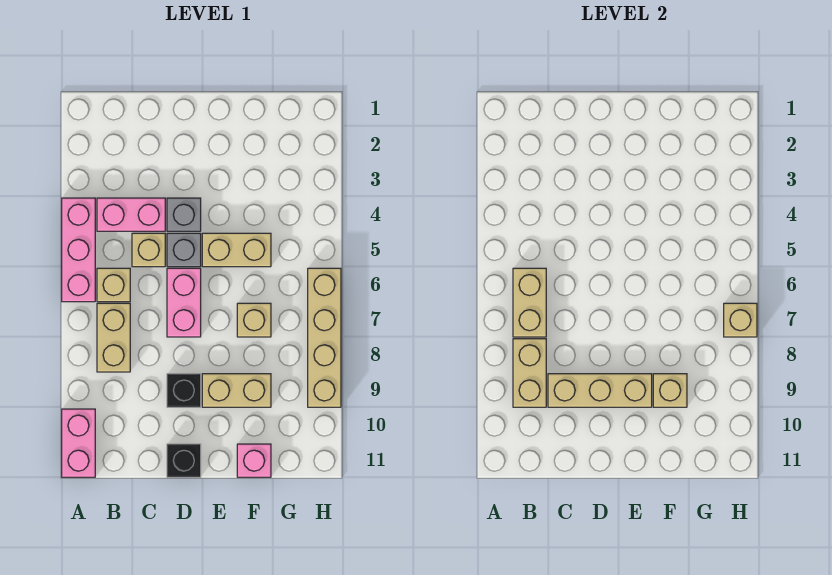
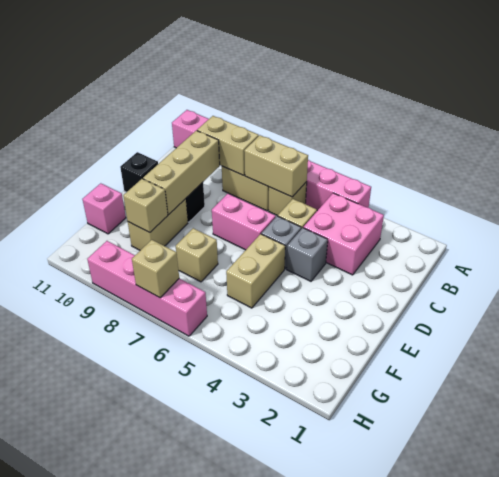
pink brick B4:C4 level 1 -> pink brick B3:C4 level 1
tan brick H6:H9 level 1 -> pink brick H6:H9 level 1

